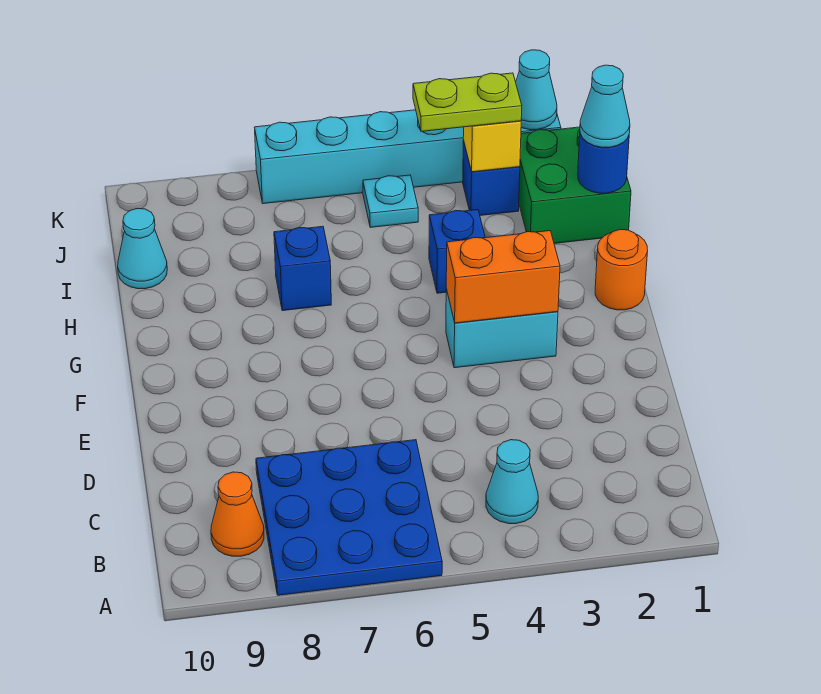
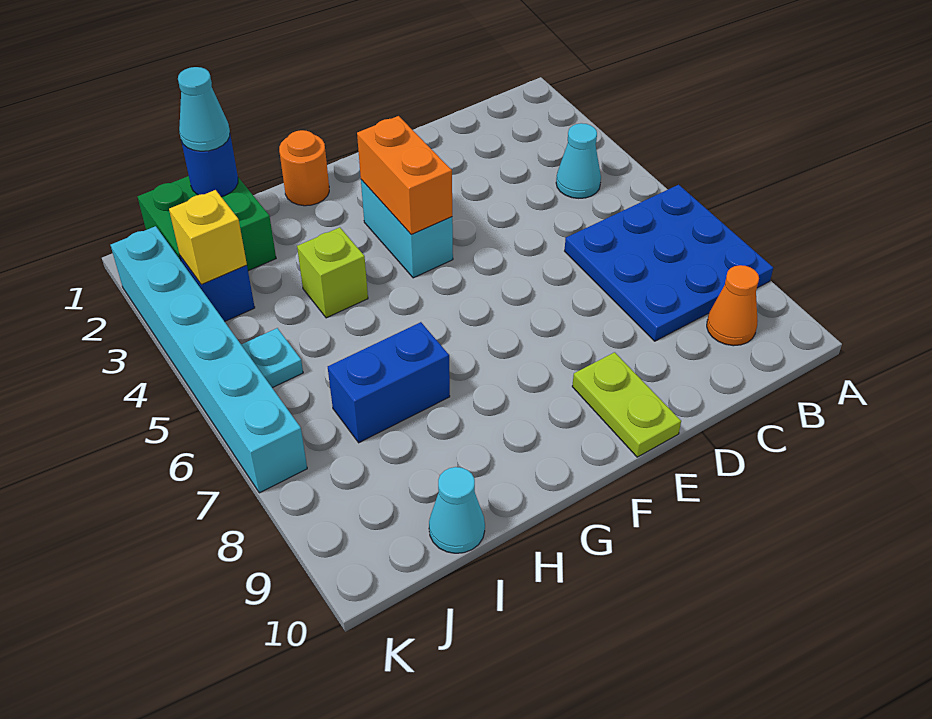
blue brick H4 level 1 -> lime brick H4 level 1
blue brick H7 level 1 -> blue brick H7:I7 level 1
lime plate J3:J4 level 3 -> lime plate E9:E10 level 1
cyan cone K2 level 2 -> none

